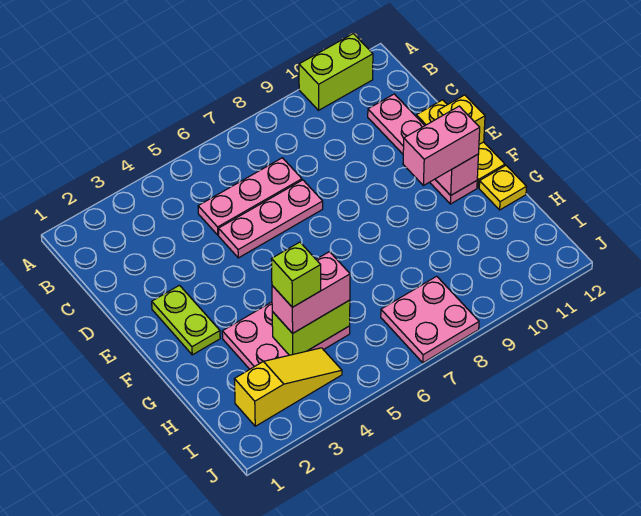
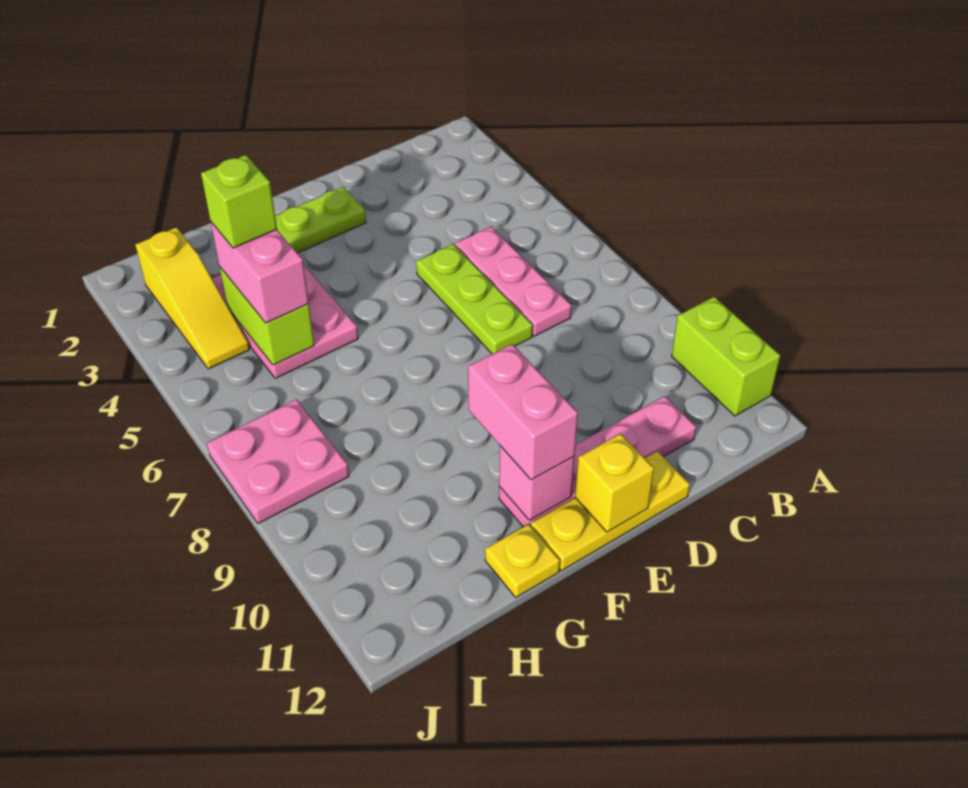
pink plate D5:D7 level 1 -> lime plate D5:D7 level 1

